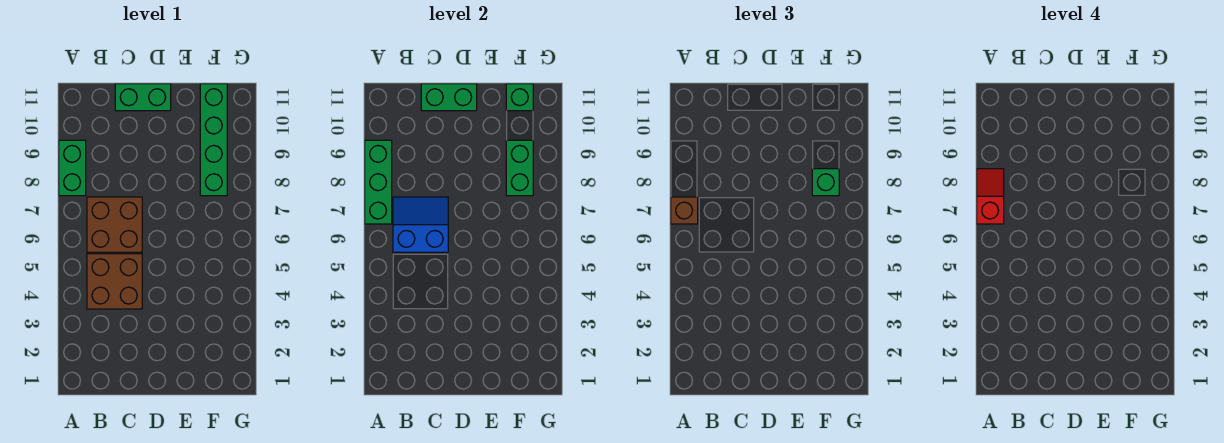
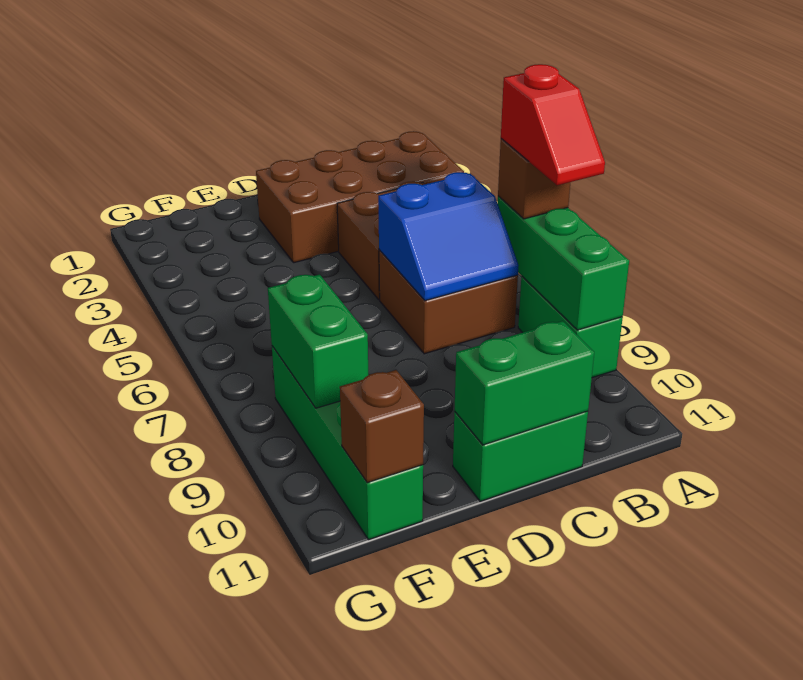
none -> brown brick A2:D3 level 1
green brick F8 level 3 -> none
green brick F11 level 2 -> brown brick F11 level 2

